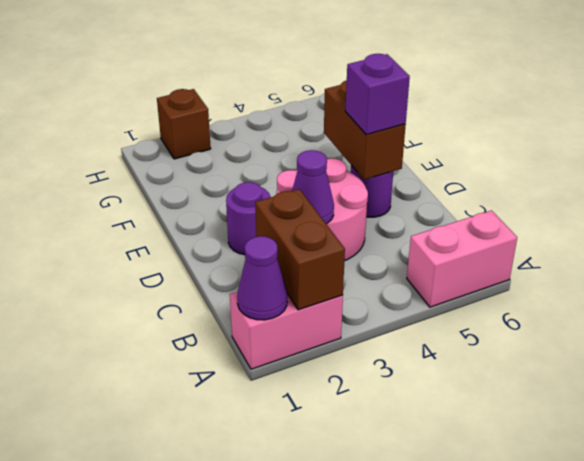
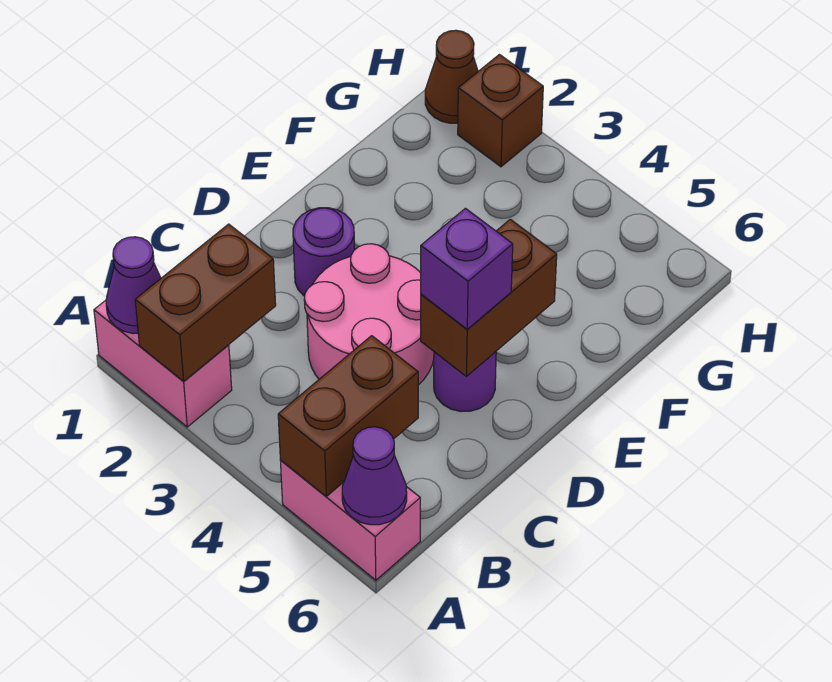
none -> brown brick A5:B5 level 2
purple cone C3 level 2 -> purple cone A6 level 2
none -> brown cone H1 level 1

